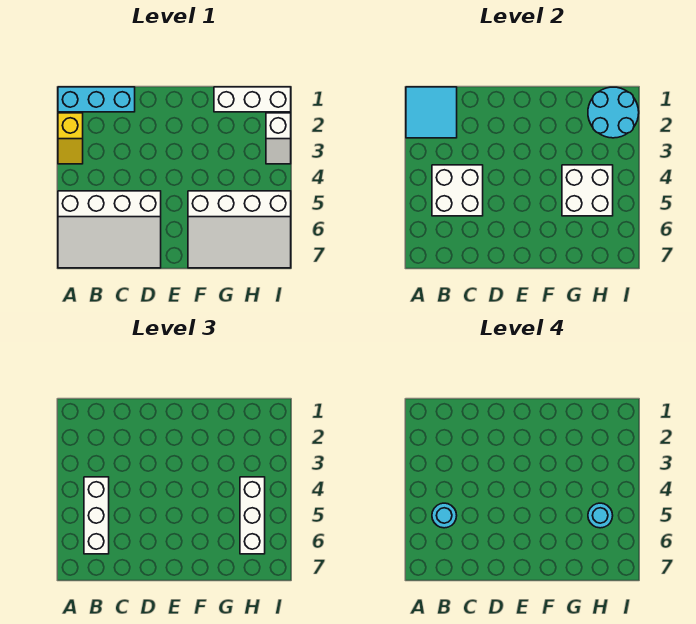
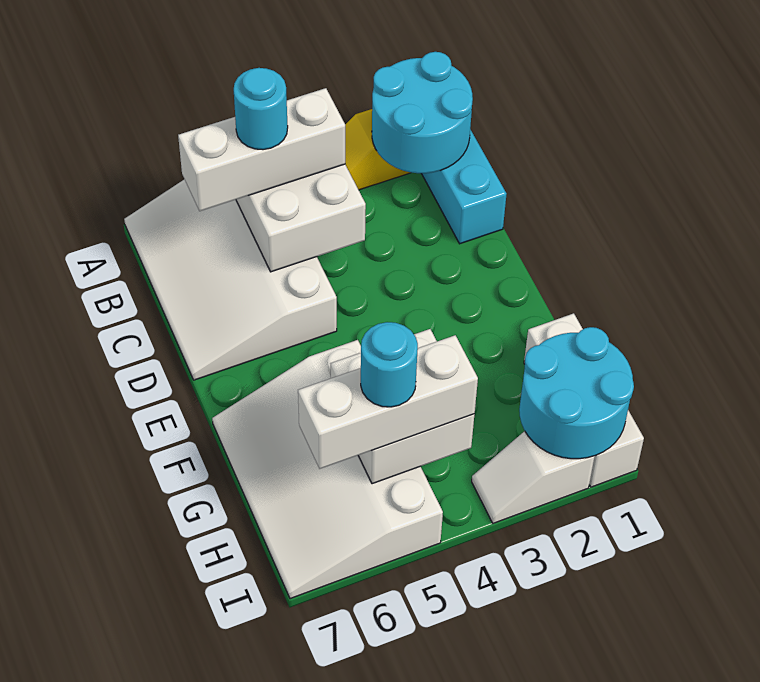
cyan tile A1:B2 level 2 -> cyan round brick A1:B2 level 2

